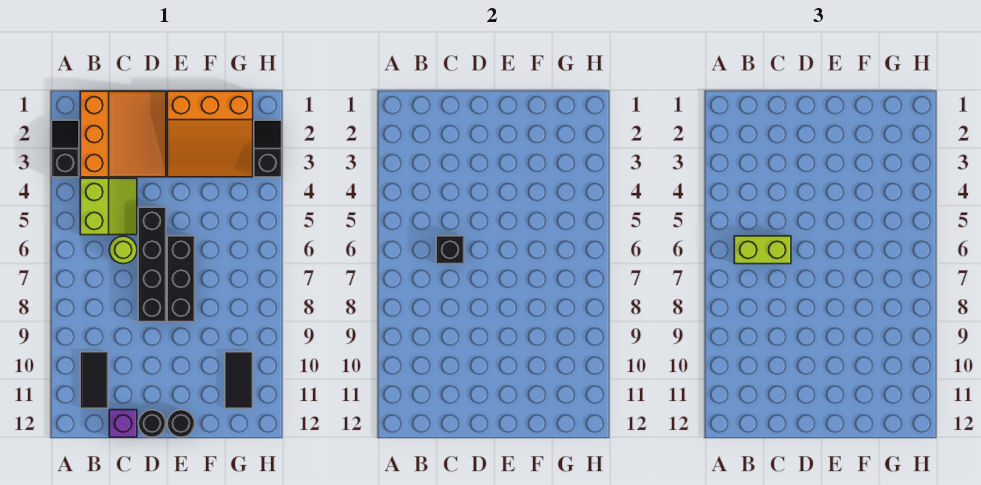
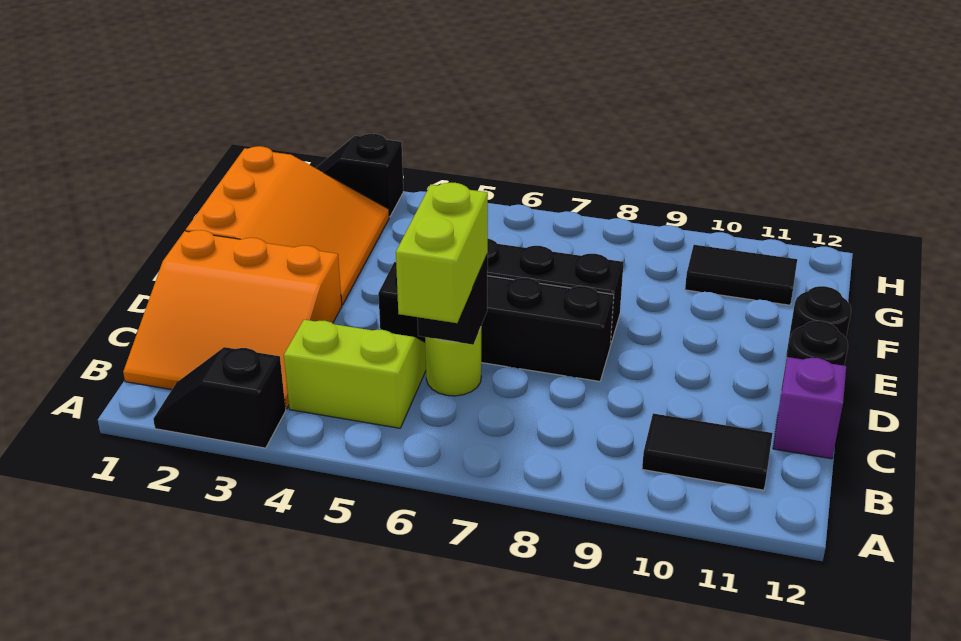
orange slope B1:D3 level 1 top B -> orange slope B1:D3 level 1 top D

